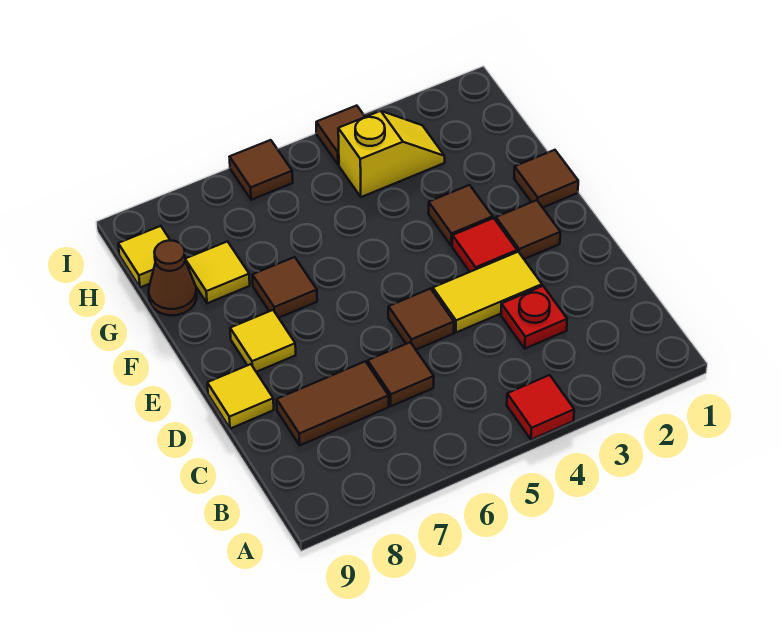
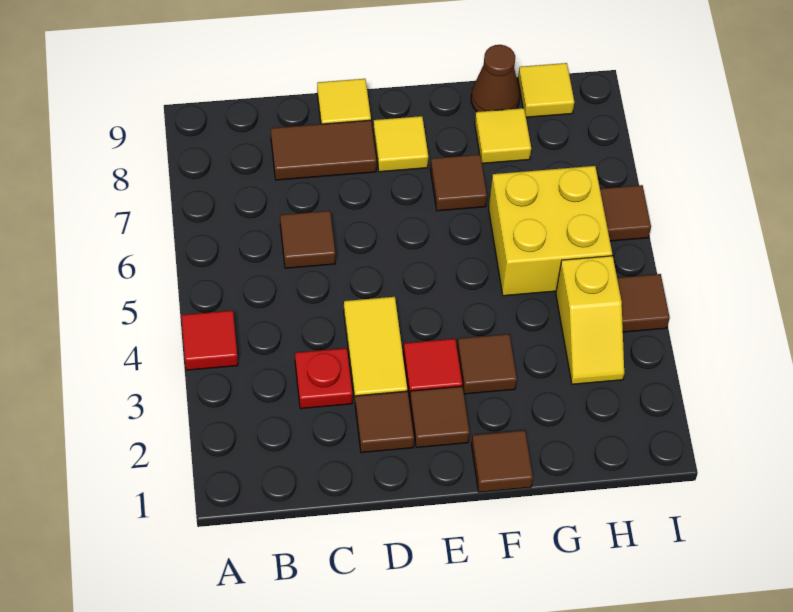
brown tile C7:C8 level 1 -> brown tile C8:D8 level 1
brown tile D5 level 1 -> brown tile D2 level 1
none -> yellow brick G5:H6 level 1

